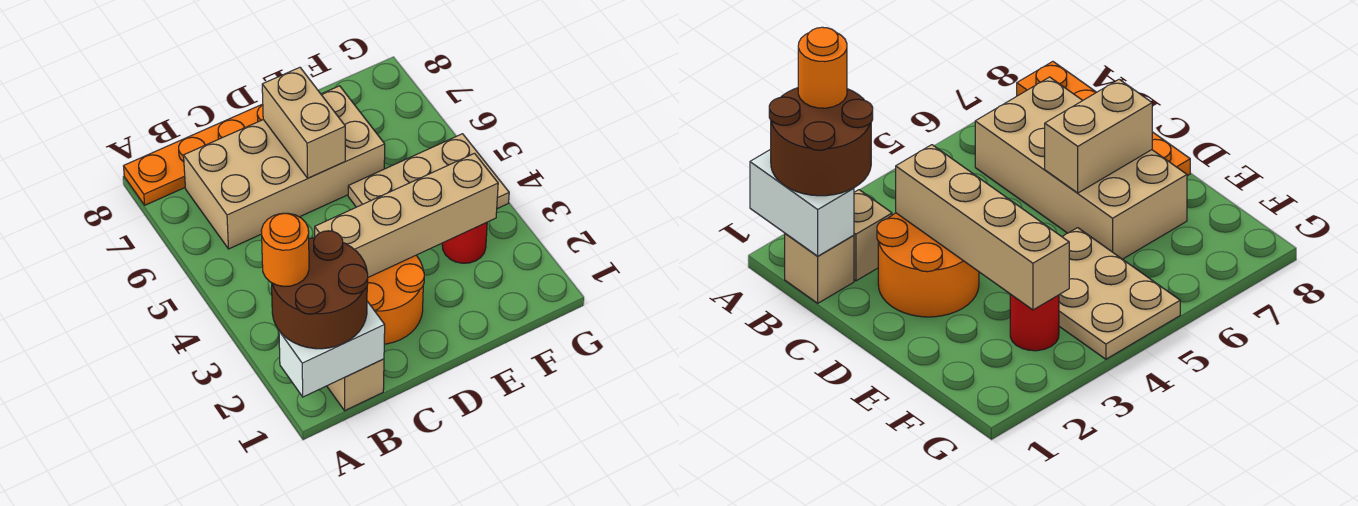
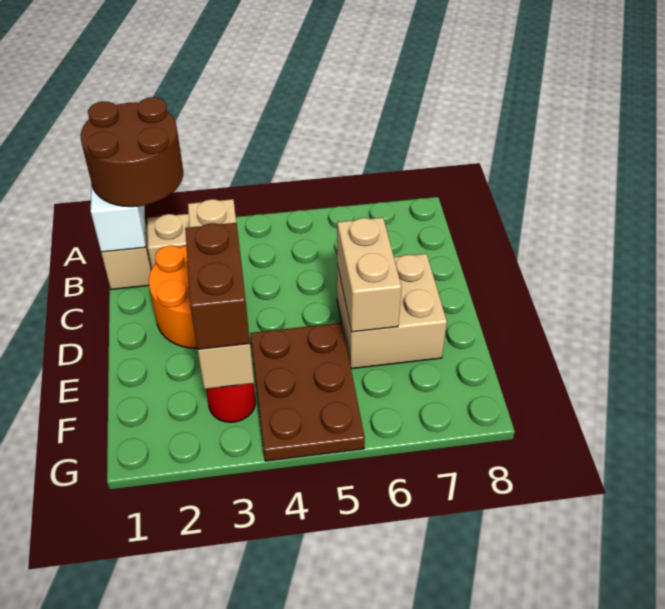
orange round brick A2 level 4 -> none
orange plate A8:D8 level 1 -> none
tan brick B6:E7 level 1 -> tan brick D6:E7 level 1
tan brick D6:D7 level 2 -> tan brick D6:E6 level 2
none -> brown brick E3:F3 level 3
tan plate E4:G5 level 1 -> brown plate E4:G5 level 1

